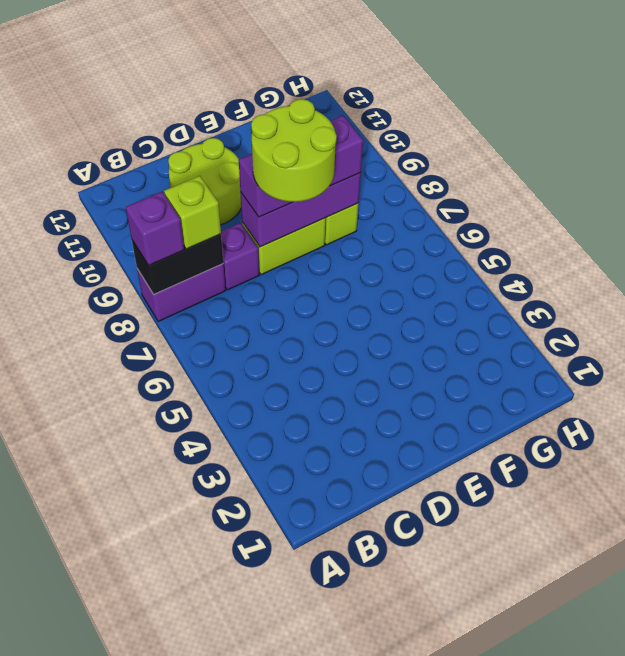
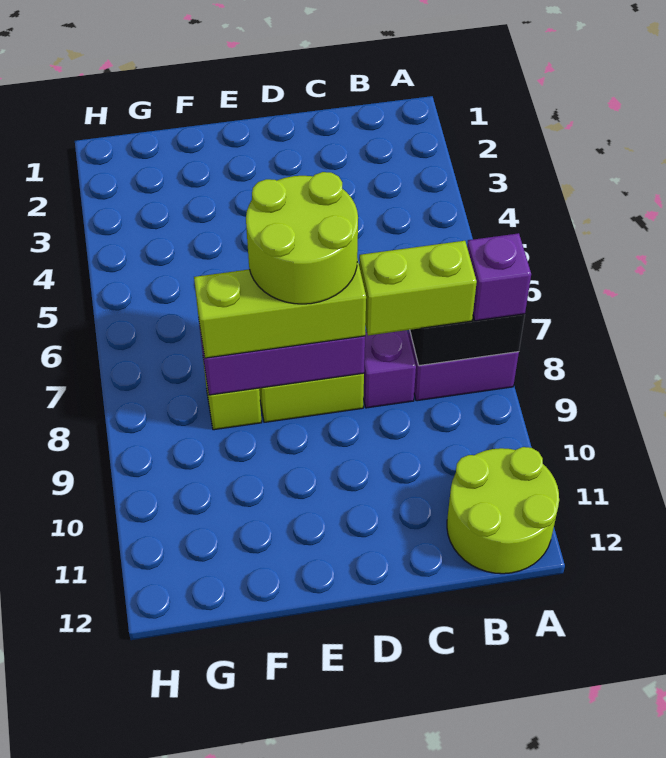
lime brick B8 level 3 -> lime brick B8:C8 level 3
lime round brick C10:D11 level 1 -> lime round brick A11:B12 level 1
purple brick D8:F8 level 3 -> lime brick D8:F8 level 3

